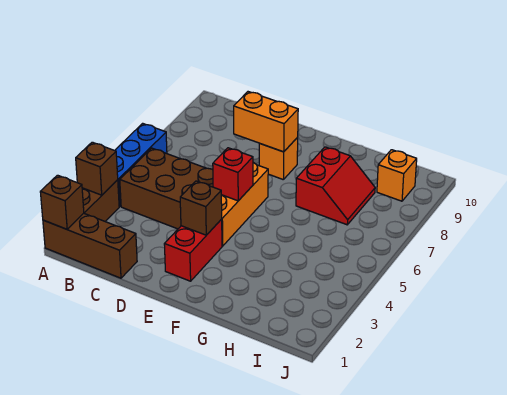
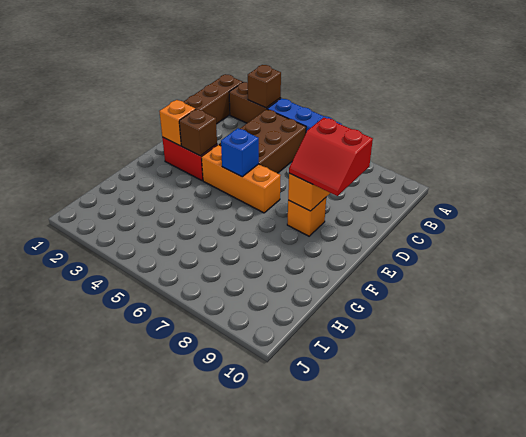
brown brick A1 level 2 -> none
red brick E5 level 2 -> blue brick E5 level 2
red slope G7:H8 level 1 top G -> red slope D8:E9 level 3 top D
orange brick I9 level 1 -> orange brick E2 level 2

